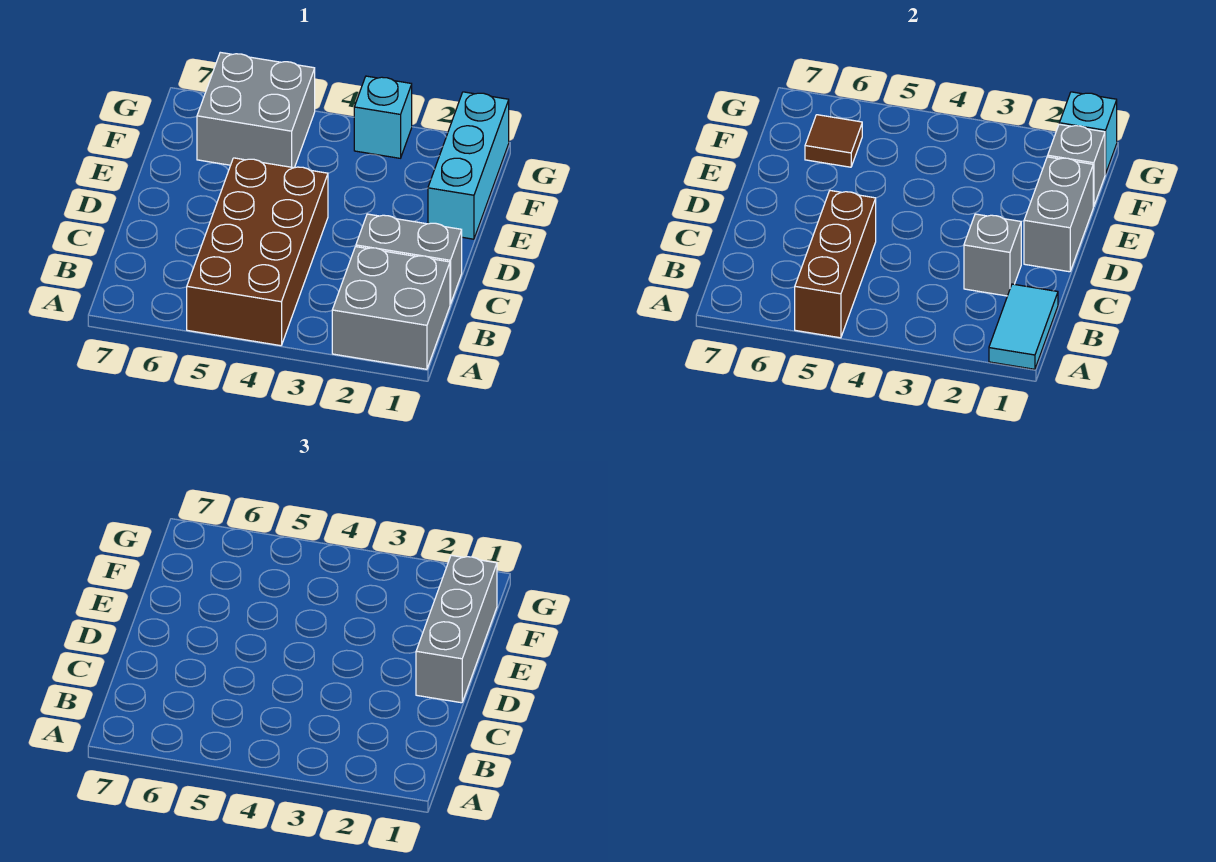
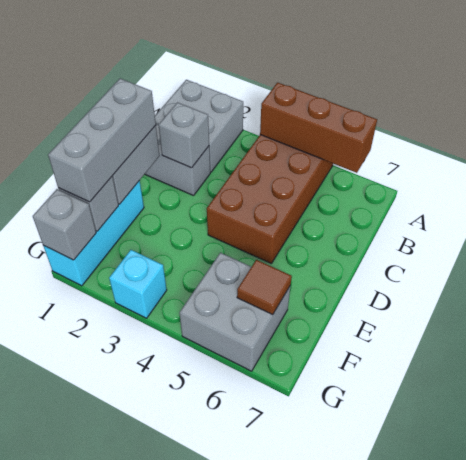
cyan tile A1:B1 level 2 -> none
brown brick A5:C5 level 2 -> brown brick A4:A6 level 2
cyan brick G1 level 2 -> grey brick G1 level 2

